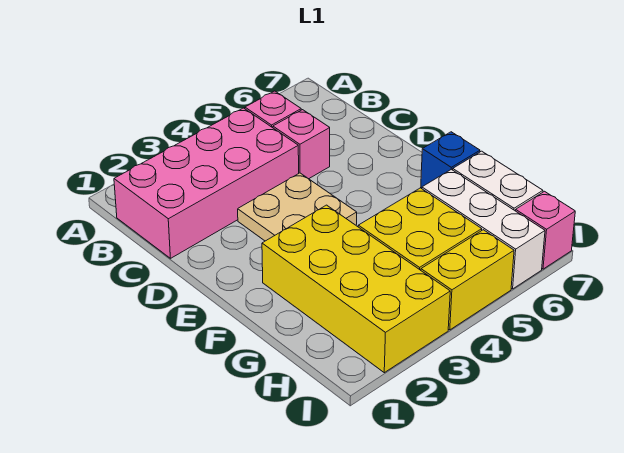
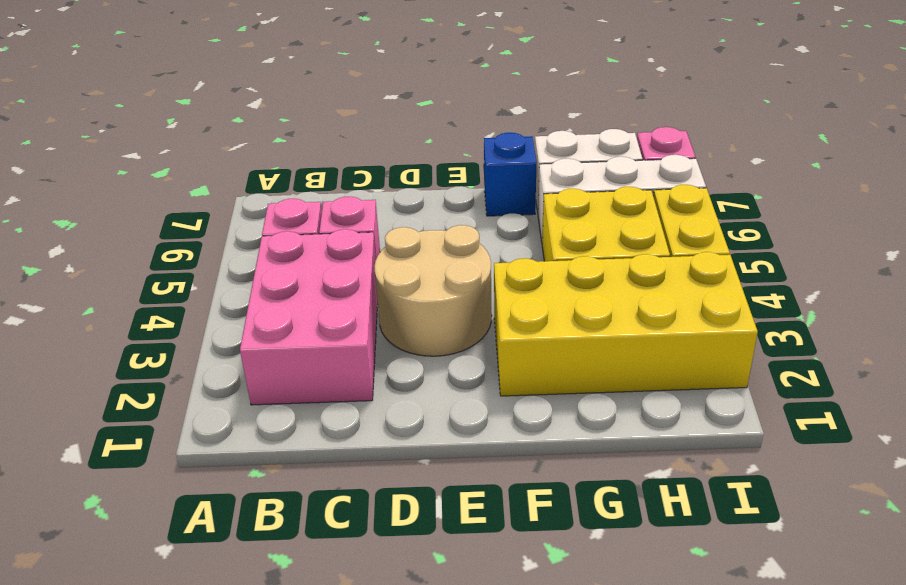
pink brick B1:C4 level 1 -> pink brick B2:C4 level 1
tan plate D3:E4 level 1 -> tan round brick D3:E4 level 1

